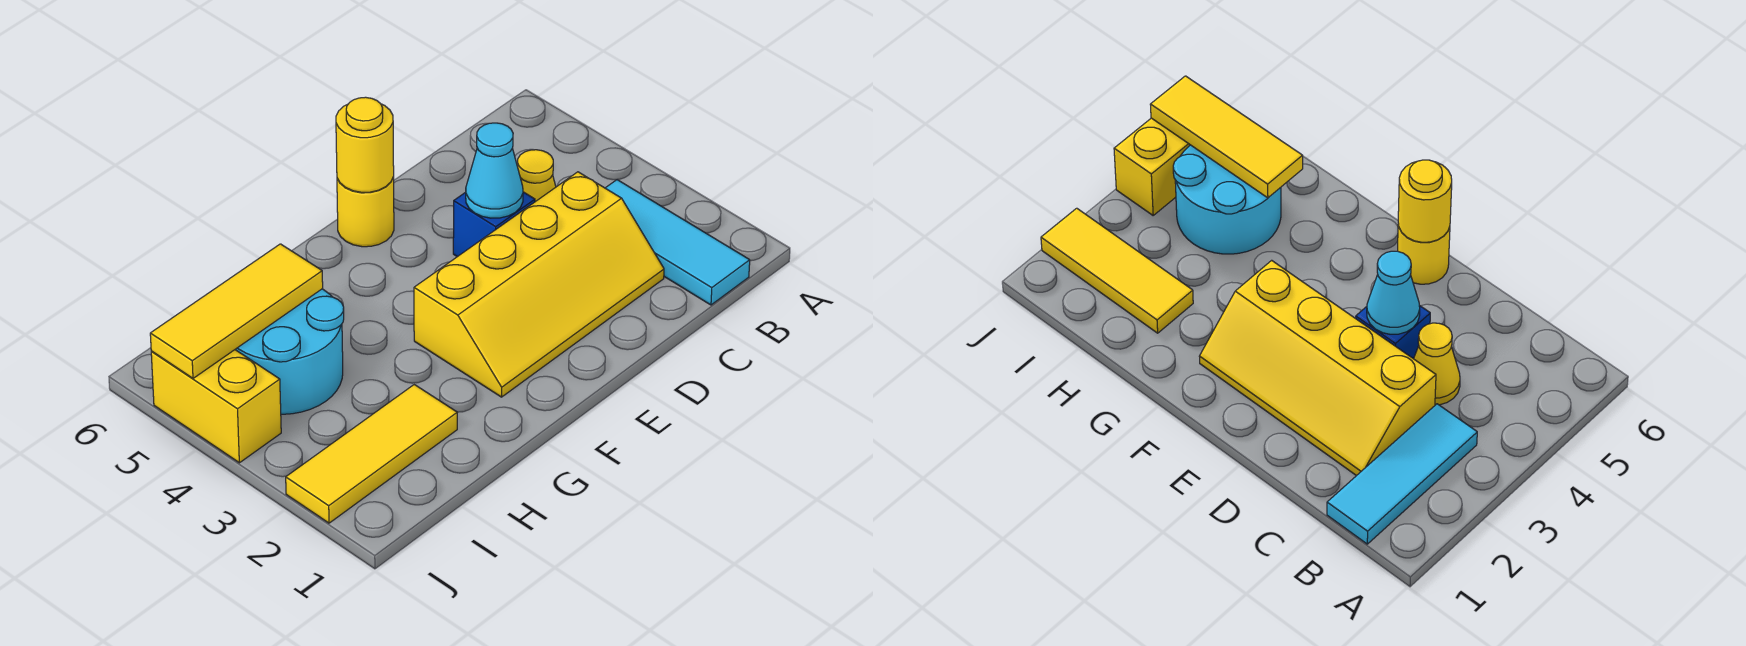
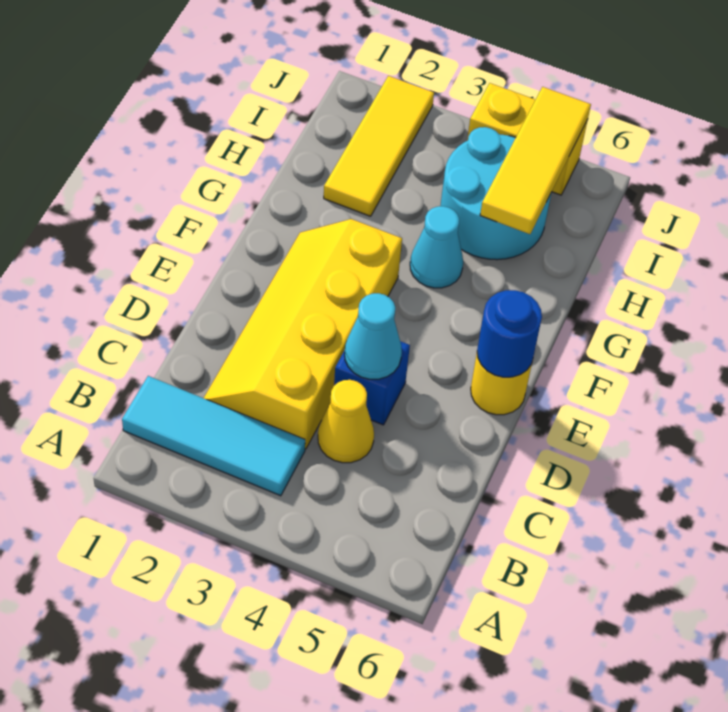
yellow round brick E6 level 2 -> blue round brick E6 level 2
none -> cyan cone G4 level 1

